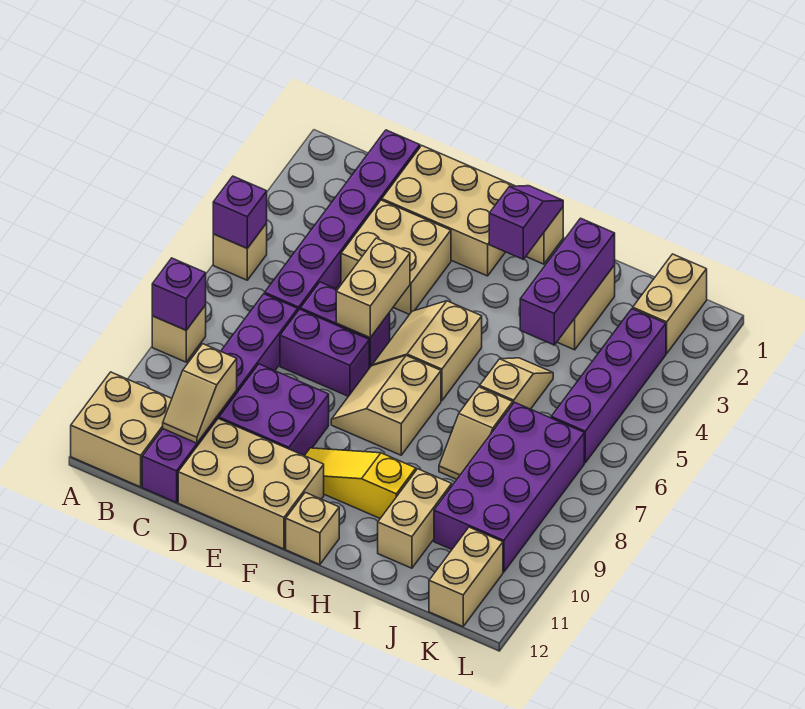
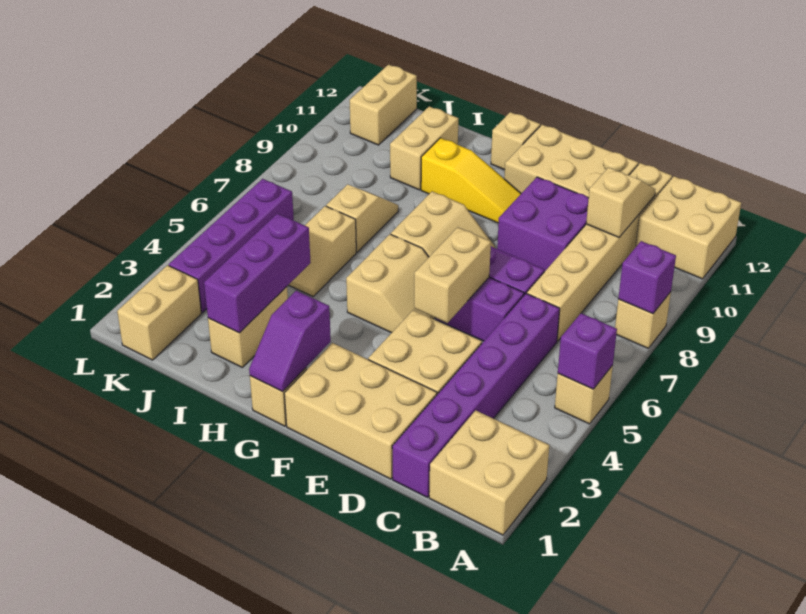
none -> tan brick A1:B2 level 1
purple brick C7:C12 level 1 -> tan brick C7:C12 level 1
purple brick J7:K10 level 1 -> none

